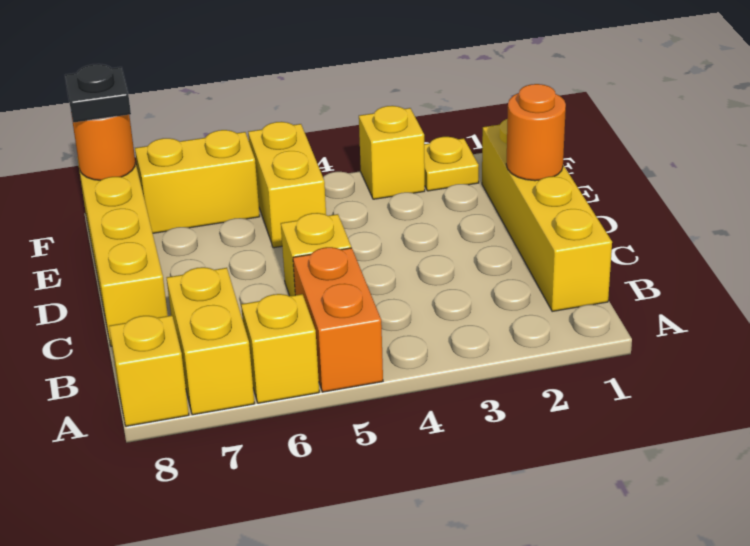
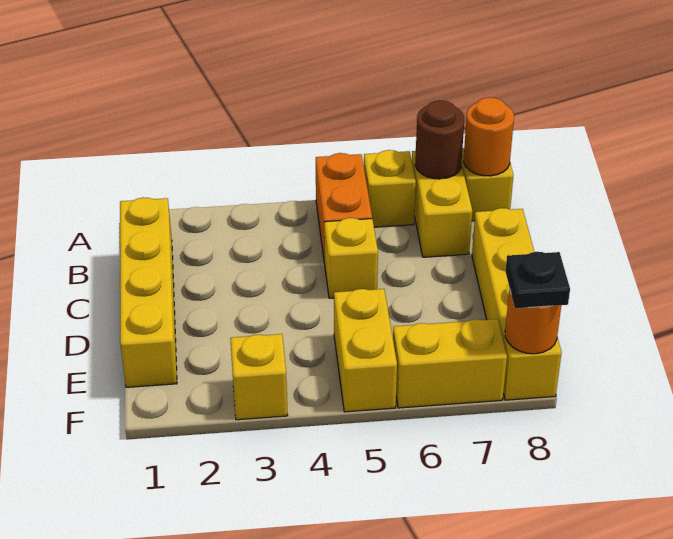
none -> brown round brick A7 level 2
orange round brick D1 level 2 -> orange round brick A8 level 2
yellow plate F2 level 1 -> none

